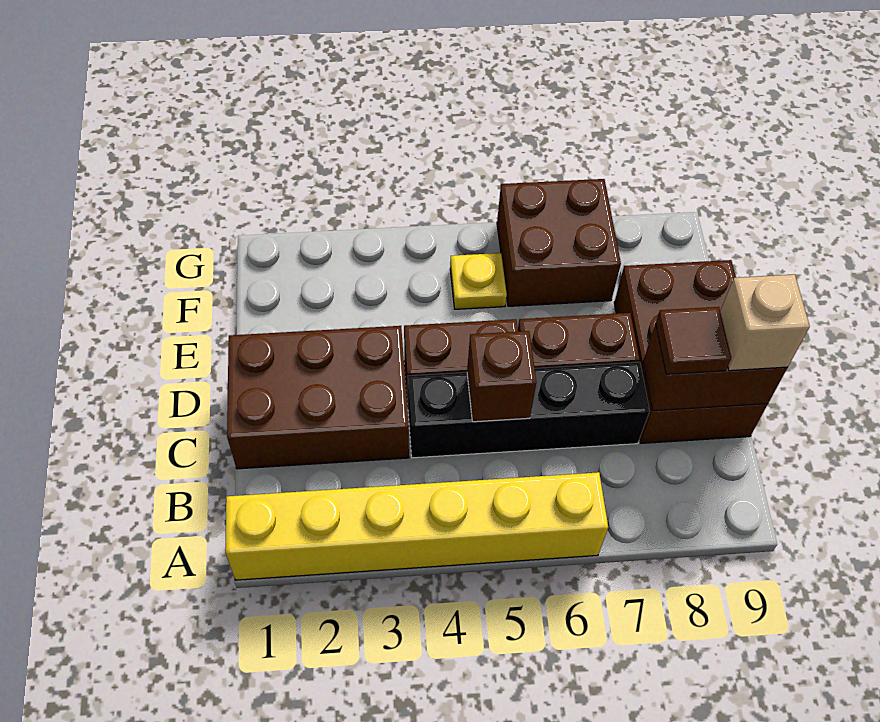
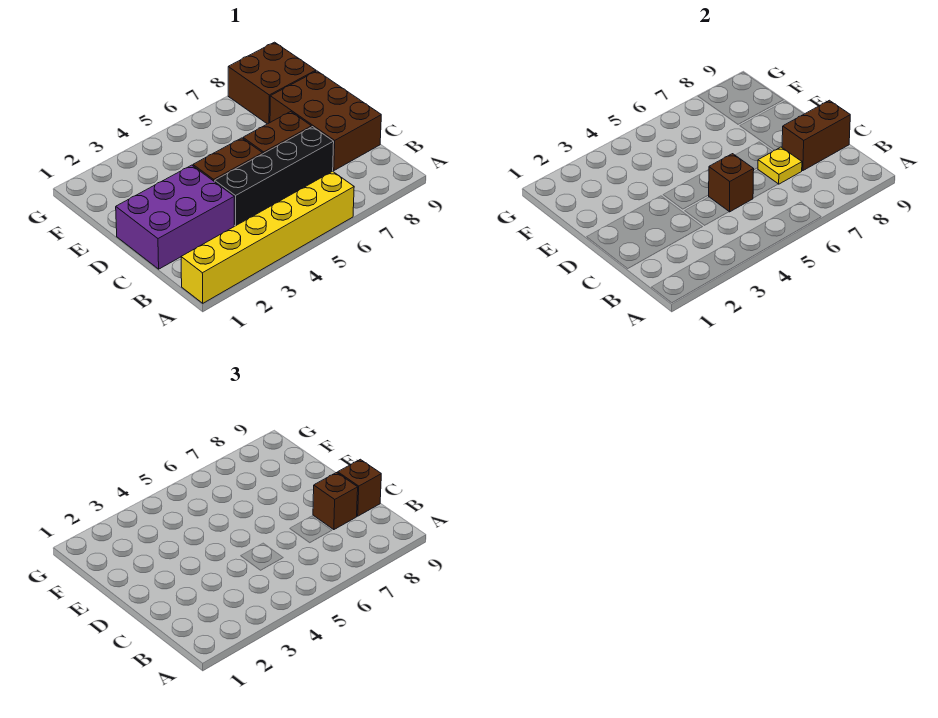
brown brick C1:D3 level 1 -> purple brick C1:D3 level 1
brown tile C8 level 3 -> brown brick C8 level 3
tan brick C9 level 3 -> brown brick C9 level 3
yellow plate F5 level 1 -> yellow plate C7 level 2
brown brick F6:G7 level 1 -> brown brick F8:G9 level 1

